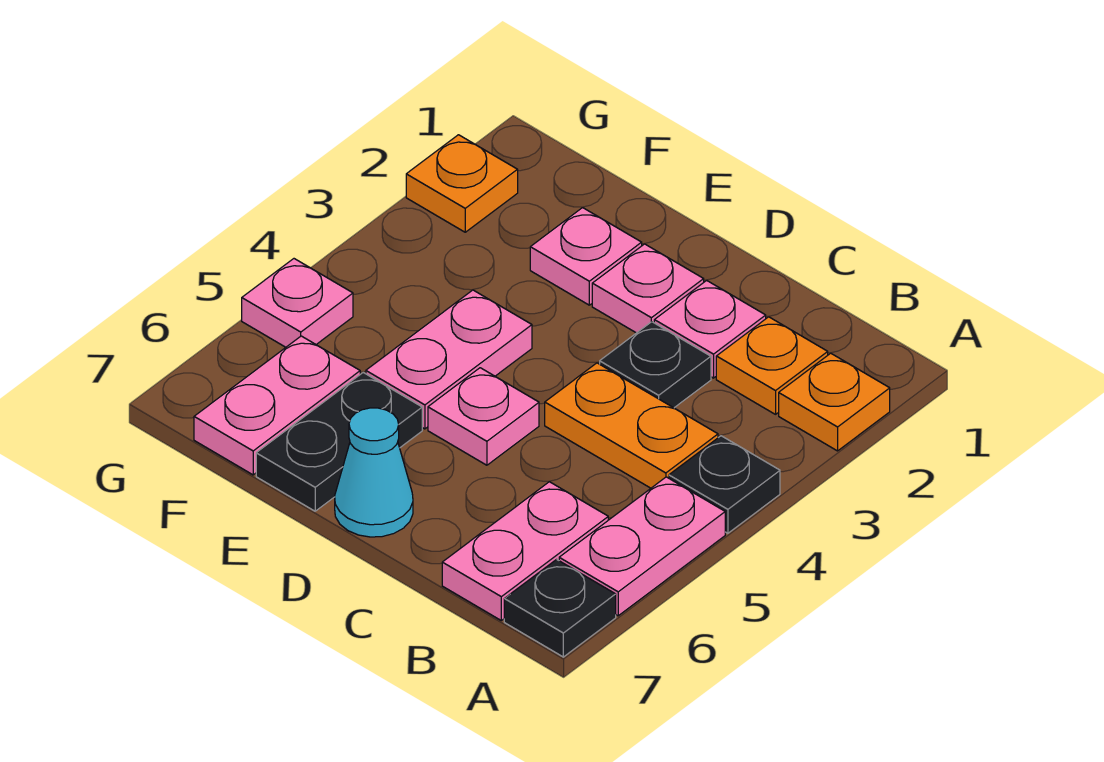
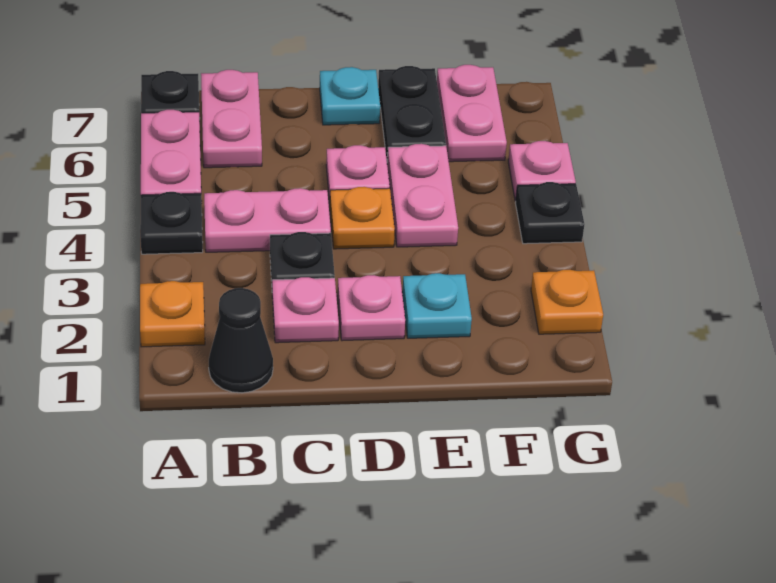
none -> black cone B1 level 1
orange plate B2 level 1 -> orange plate D4 level 1
orange plate B4:C4 level 1 -> pink plate B4:C4 level 1
cyan cone D7 level 1 -> cyan plate D7 level 1
pink plate E2 level 1 -> cyan plate E2 level 1
none -> black plate G4 level 1

